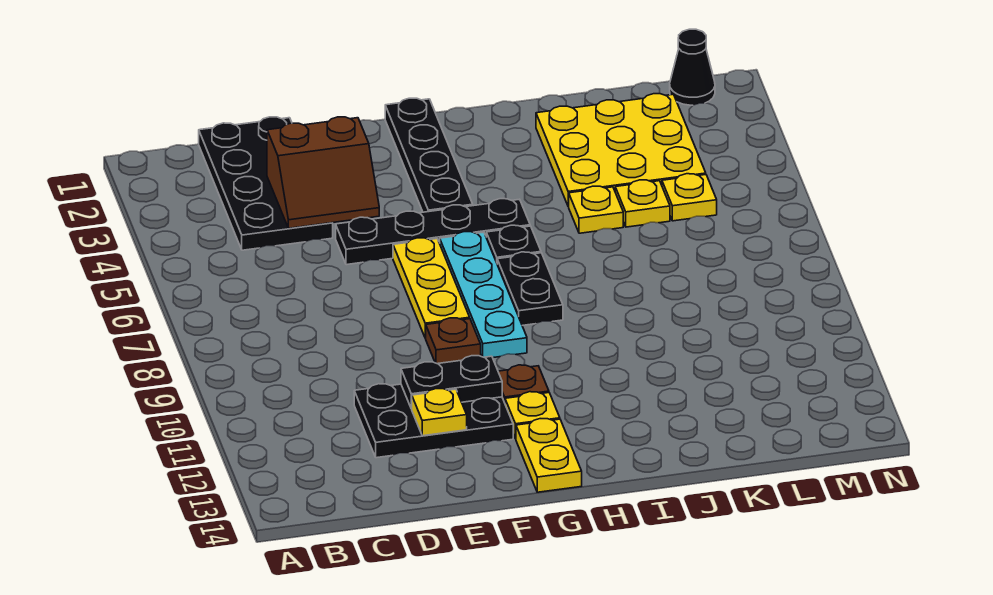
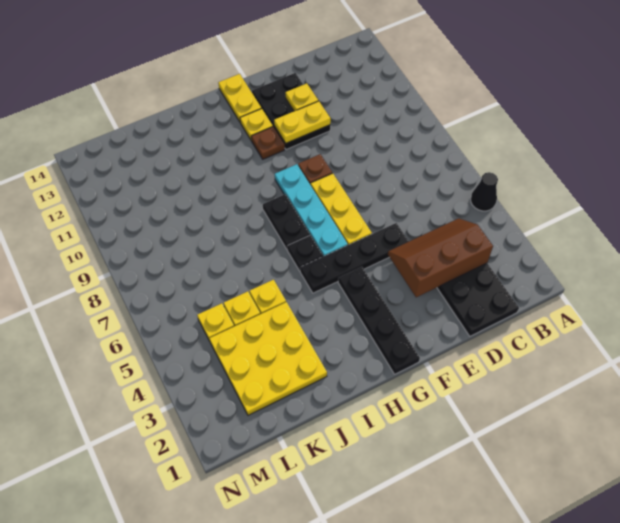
brown slope D3:E4 level 2 top 3 -> brown slope C3:E4 level 2 top 3
black plate D11:F12 level 1 -> black plate E11:F13 level 1
black plate E11:F11 level 2 -> yellow plate E11:F11 level 2
black cone M1 level 1 -> black cone A5 level 1

